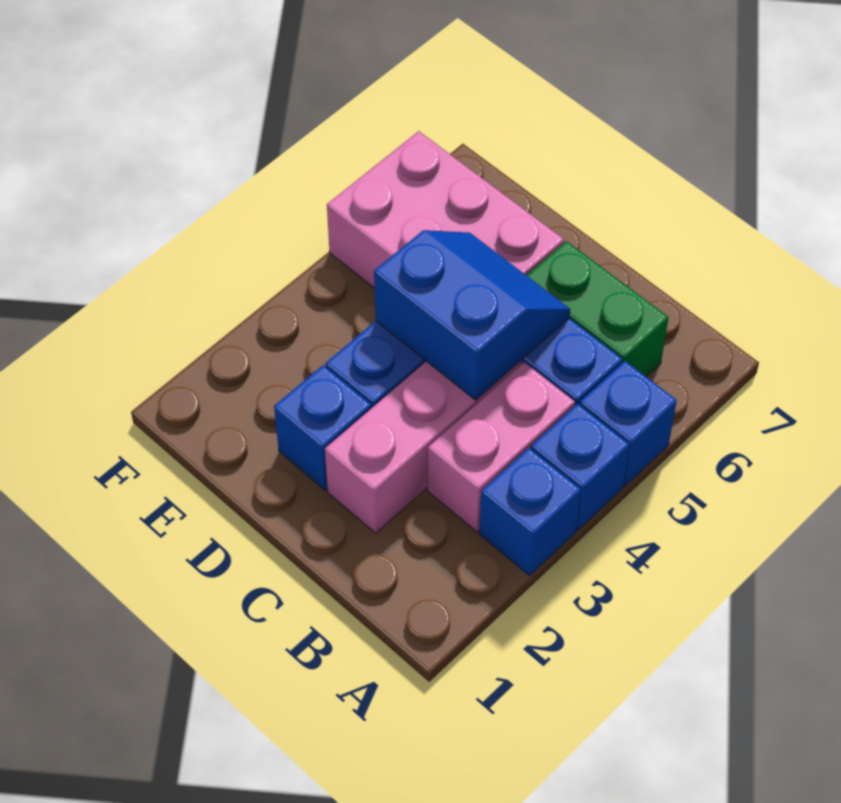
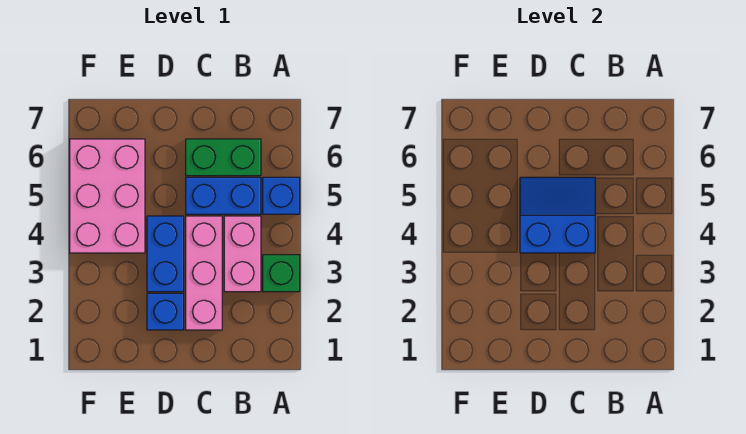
blue brick A3 level 1 -> green brick A3 level 1
blue brick A4 level 1 -> none
pink brick D5:F6 level 1 -> pink brick E4:F6 level 1

